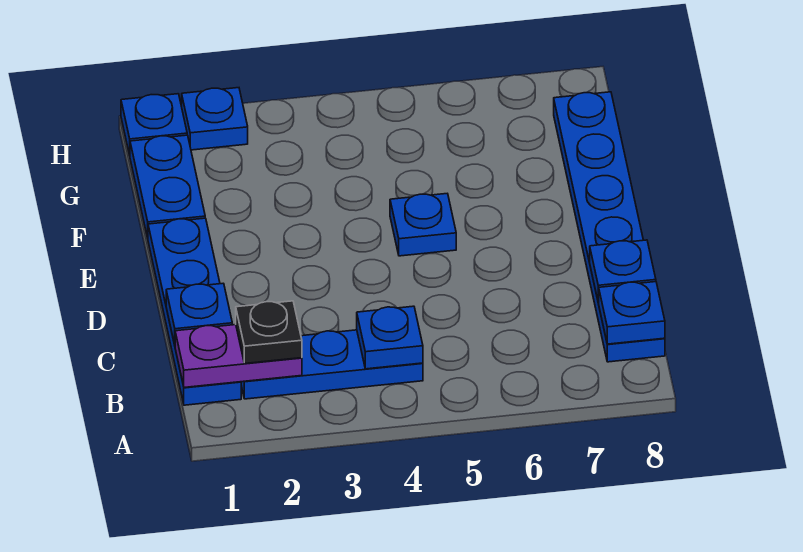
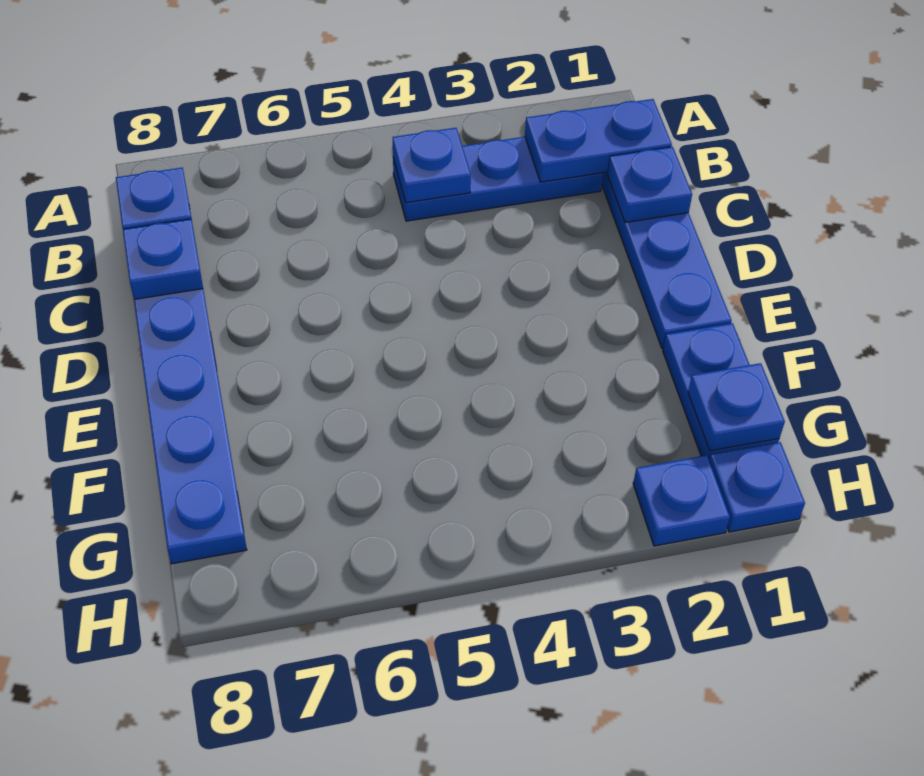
purple plate B1:B2 level 2 -> blue plate B1:B2 level 2
black plate B2 level 3 -> none
blue plate E5 level 1 -> blue plate G1 level 2

